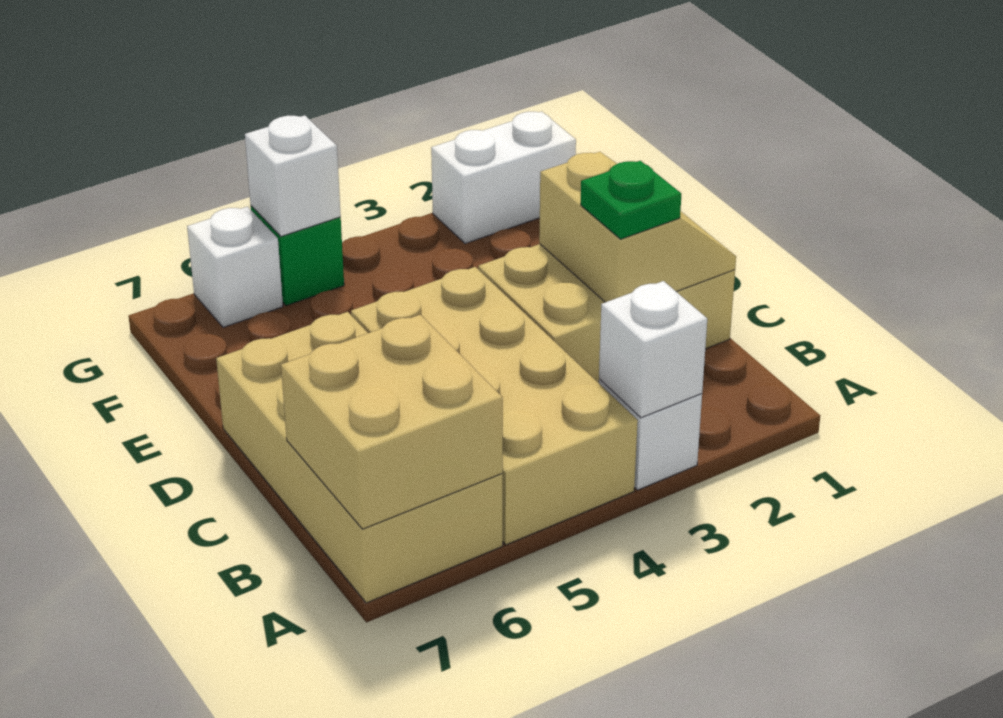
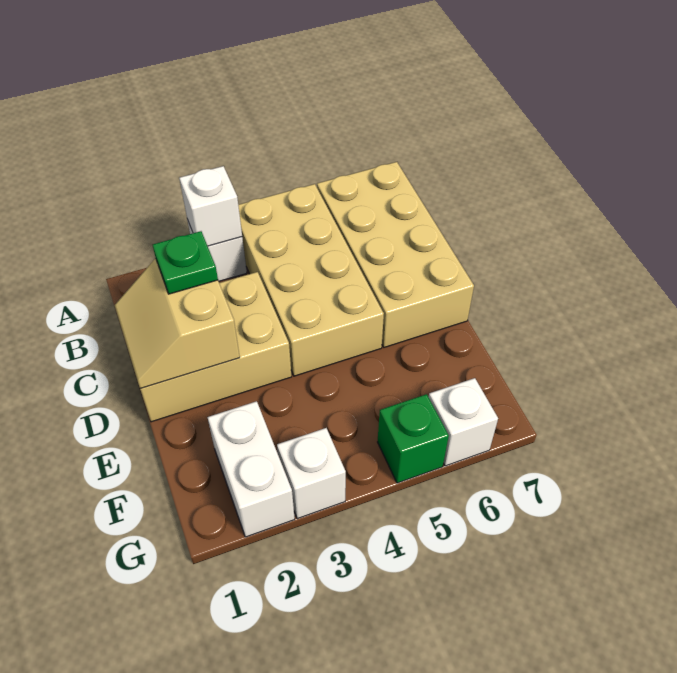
tan brick A6:B7 level 2 -> none
white brick G1:G2 level 1 -> white brick F2:G2 level 1
white brick G5 level 2 -> white brick G3 level 1

